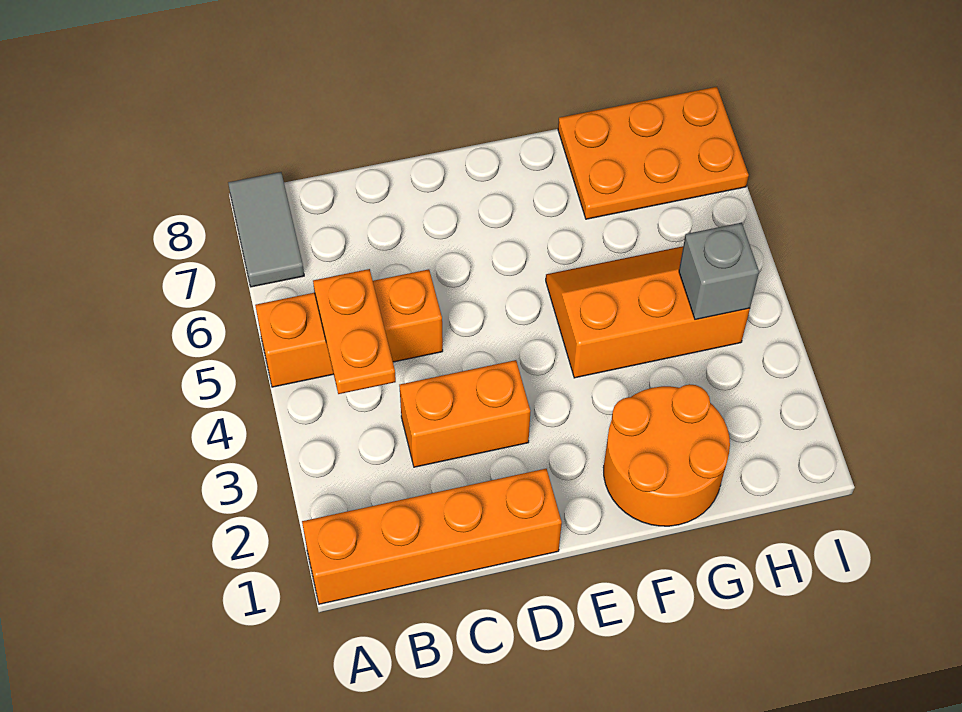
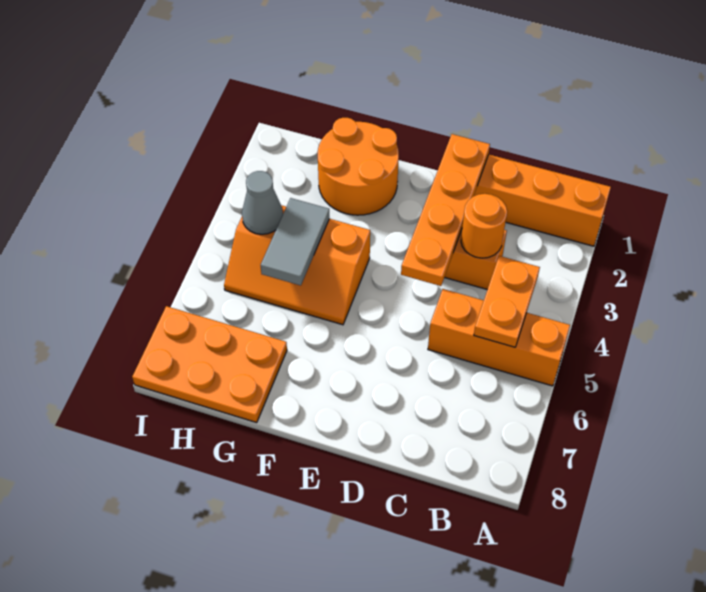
grey tile A7:A8 level 1 -> grey tile G4:G5 level 2
none -> orange round brick C3 level 2
none -> orange plate D1:D4 level 2
grey brick H4 level 2 -> grey cone H4 level 2

